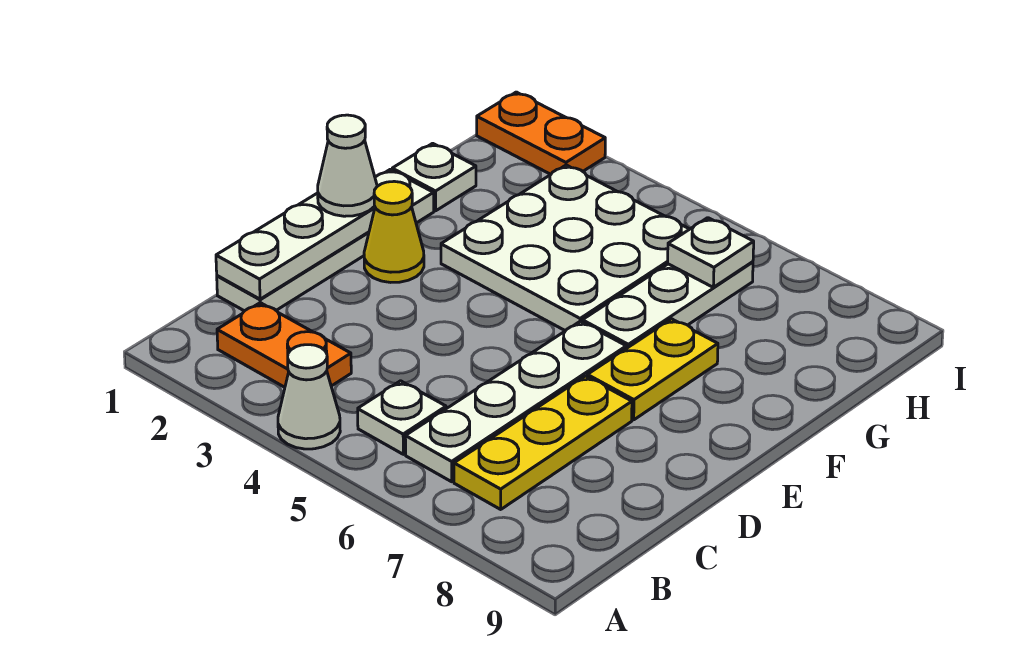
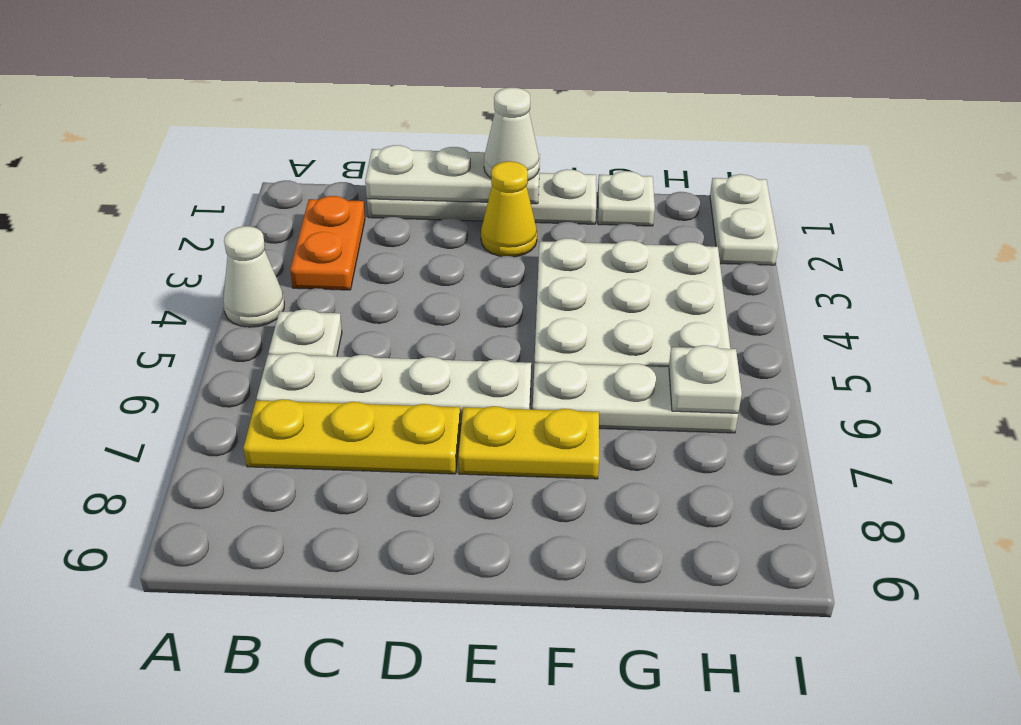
orange plate I1:I2 level 1 -> white plate I1:I2 level 1

